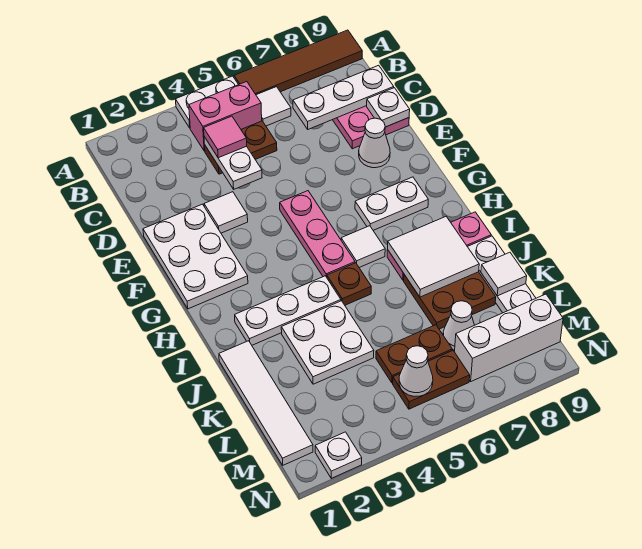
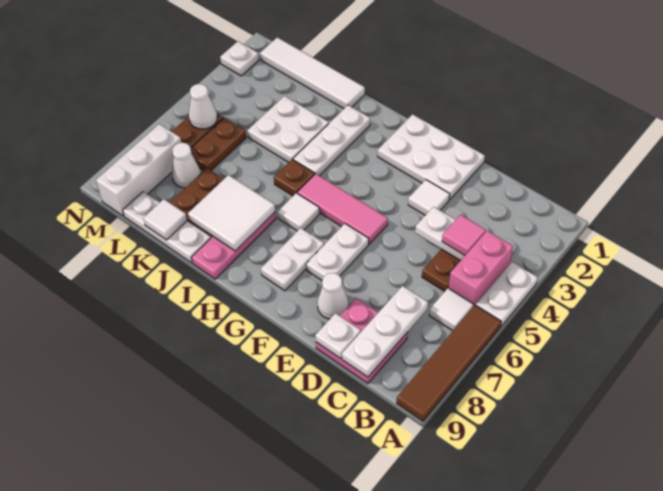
pink plate F5:H5 level 1 -> pink tile F5:H5 level 1
none -> white plate F6:F7 level 1

